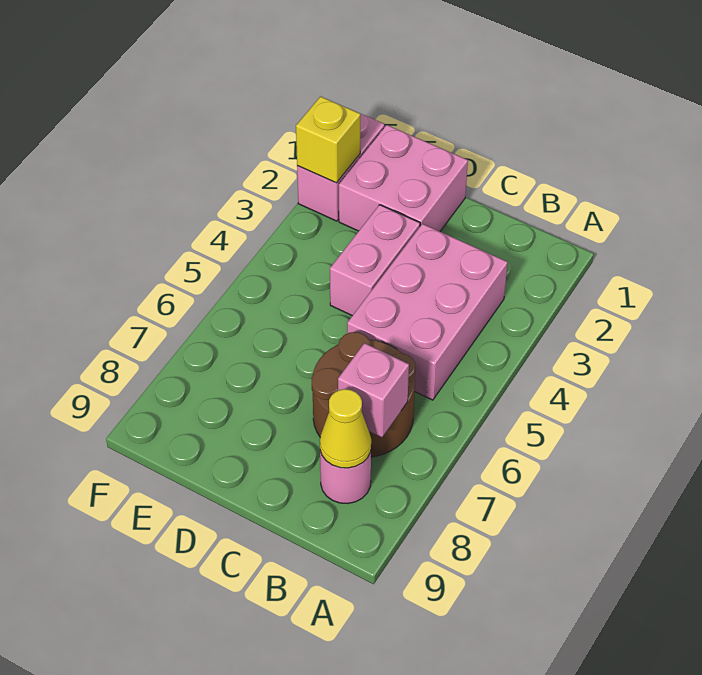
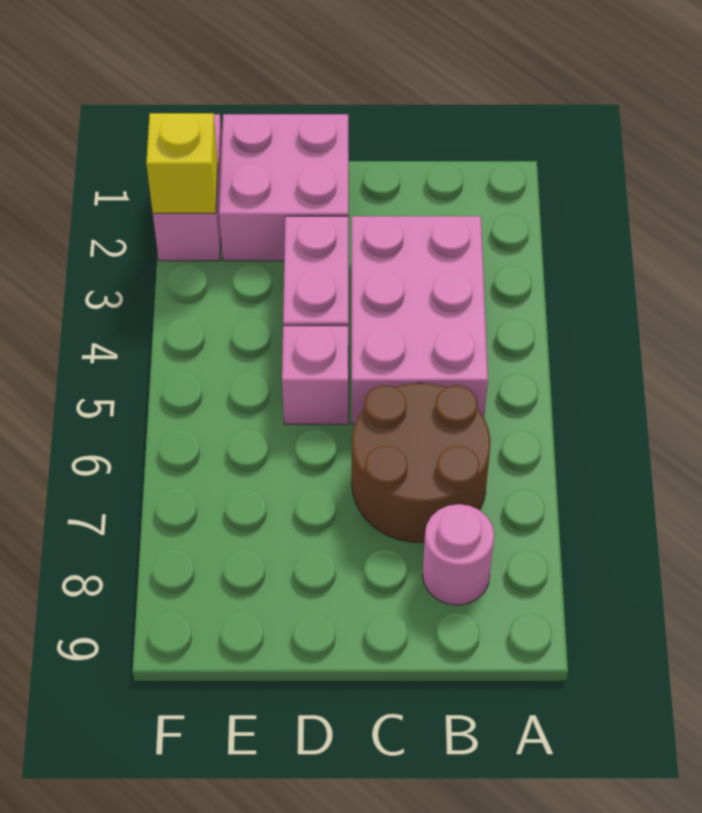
pink brick B7 level 2 -> pink brick D5 level 1
yellow cone B8 level 2 -> none

